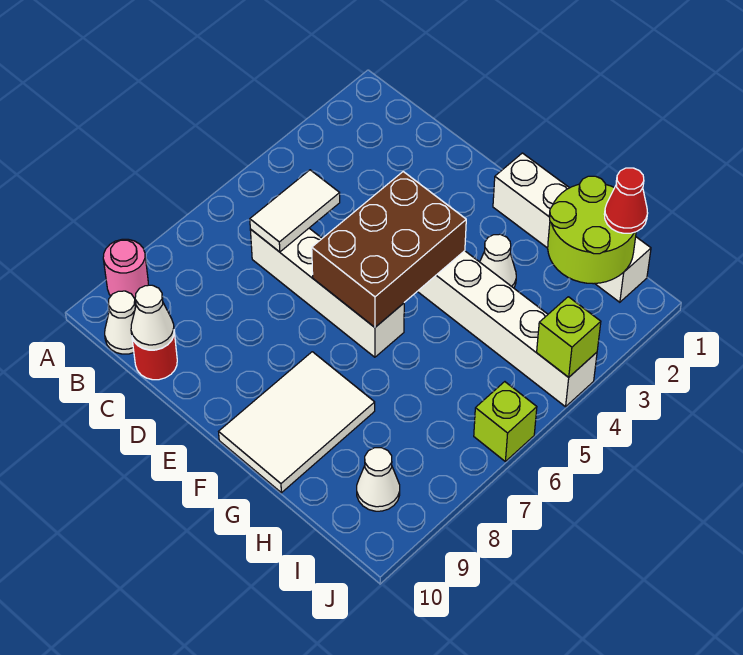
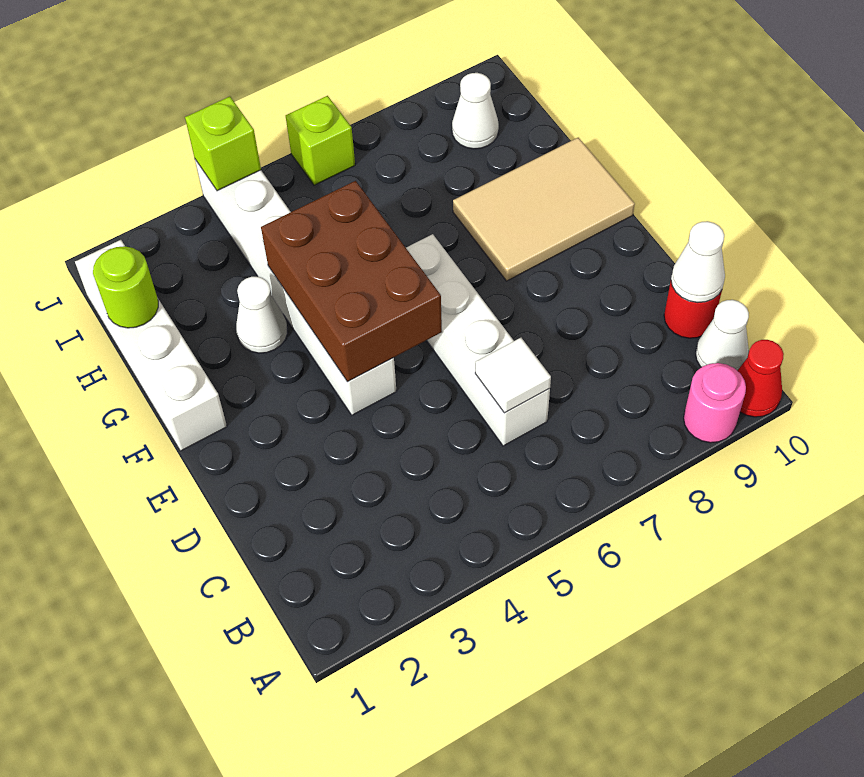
white tile C5:C6 level 2 -> white tile C6 level 2
brown brick E4:F6 level 2 -> brown brick E4:G5 level 2
white tile F8:G10 level 1 -> tan tile F8:G10 level 1
lime round brick H1:I2 level 2 -> lime round brick H1 level 2
red cone I1 level 3 -> red cone A10 level 1

